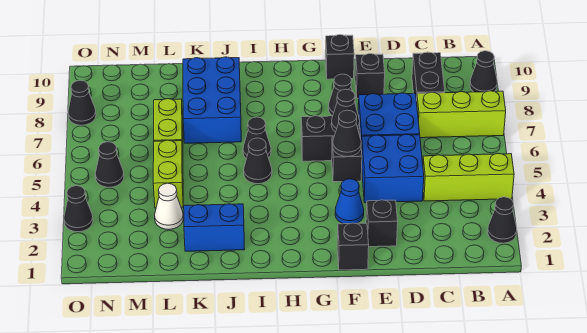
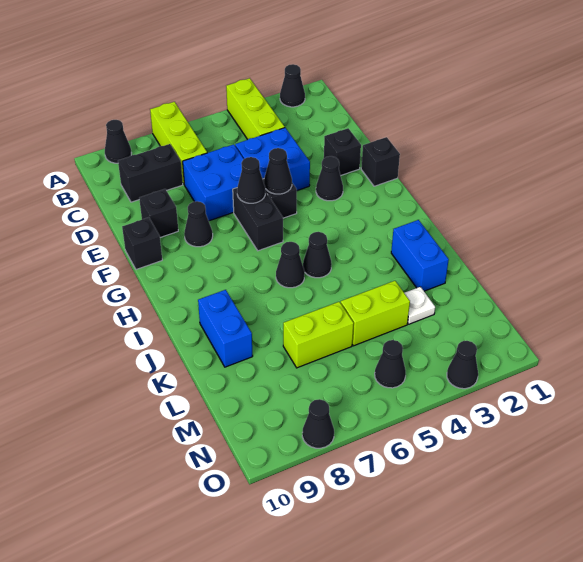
blue cone F3 level 1 -> black cone F3 level 1
blue brick J7:K9 level 1 -> blue brick J9:K9 level 1
white cone L3 level 1 -> white plate L3 level 1

